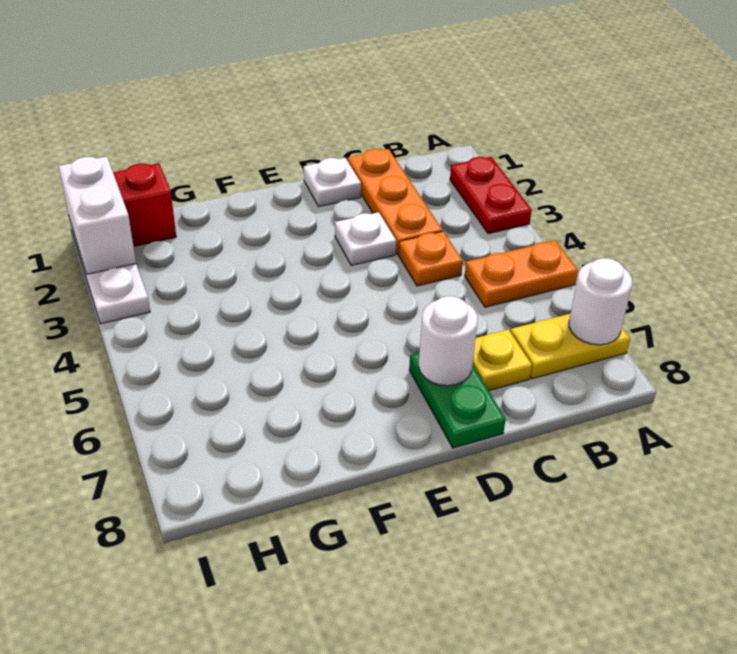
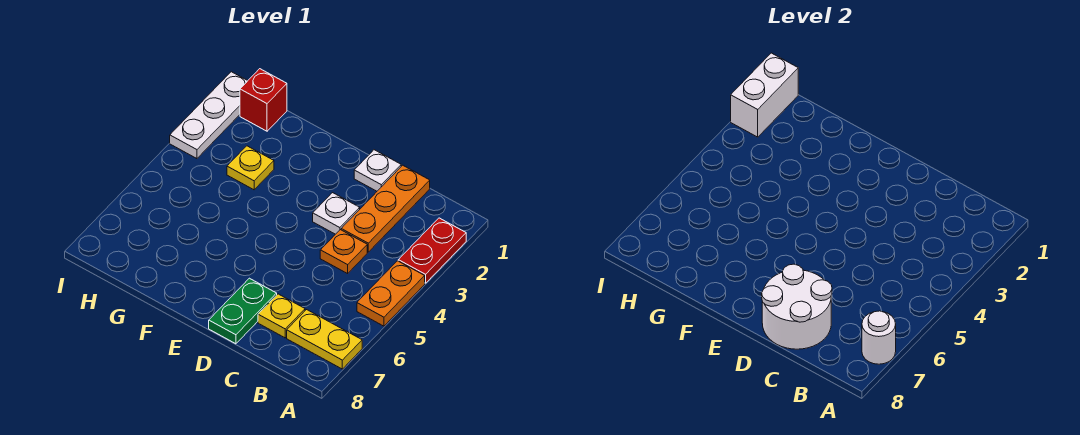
orange plate A5:B5 level 1 -> orange plate A4:A5 level 1
white round brick D7 level 2 -> white round brick C7:D8 level 2
none -> yellow plate G3 level 1

